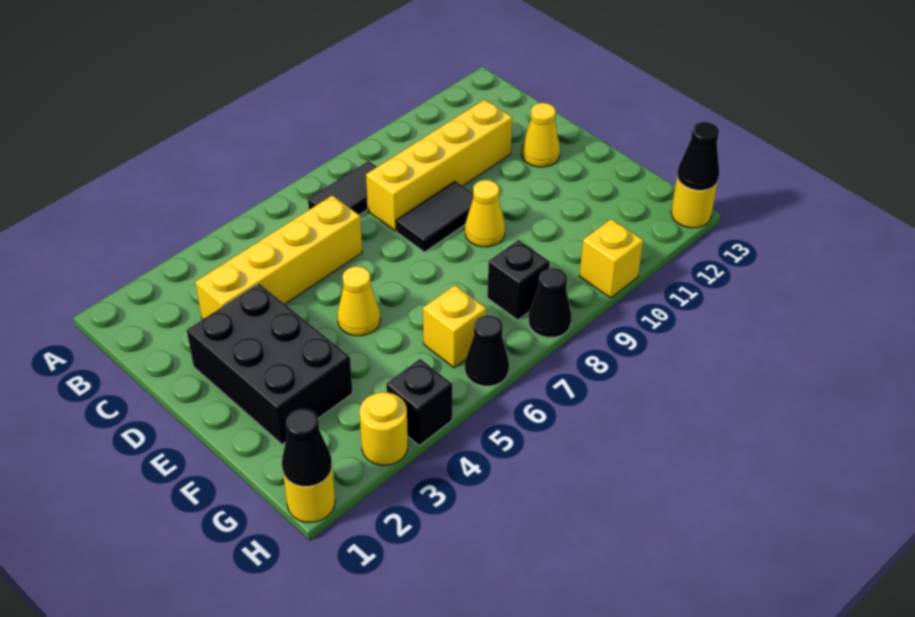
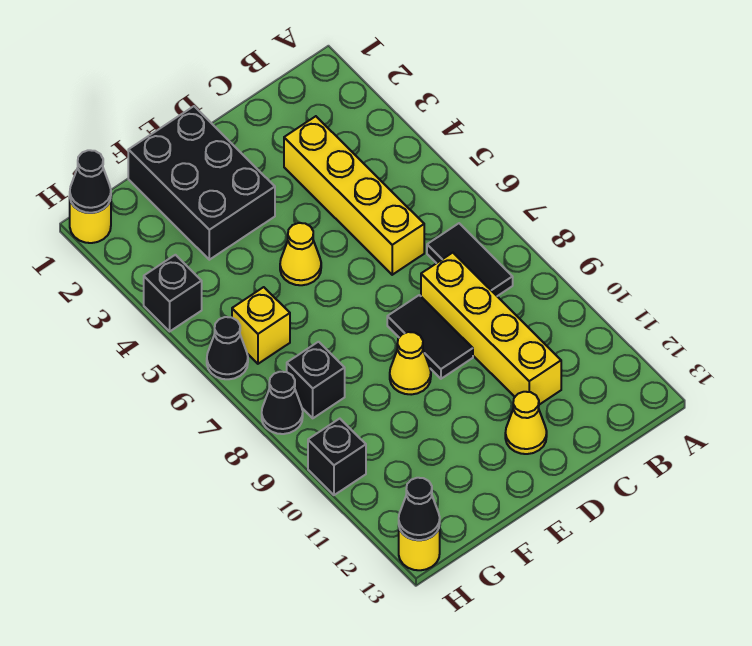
black brick D2:F3 level 1 -> black brick E1:F3 level 1
yellow round brick H3 level 1 -> none
yellow brick H10 level 1 -> black brick H10 level 1

